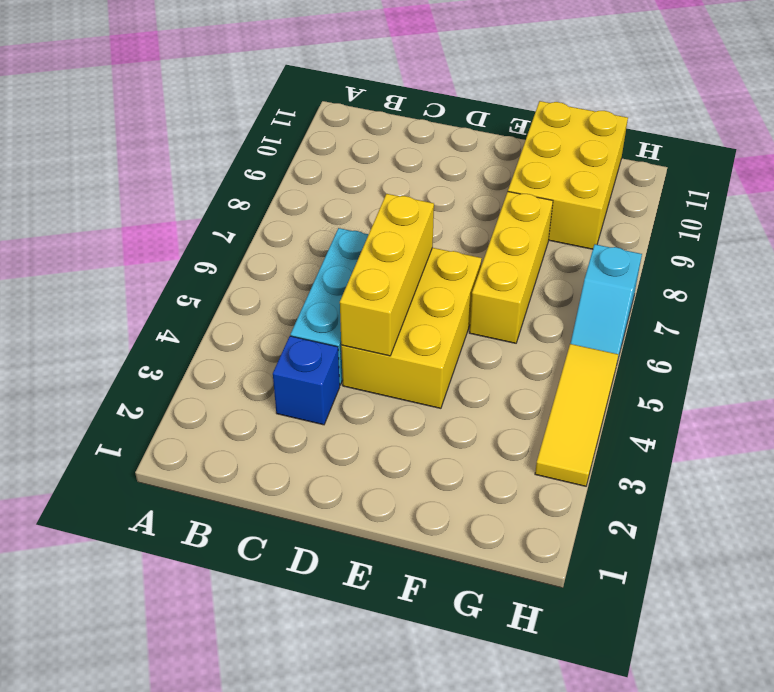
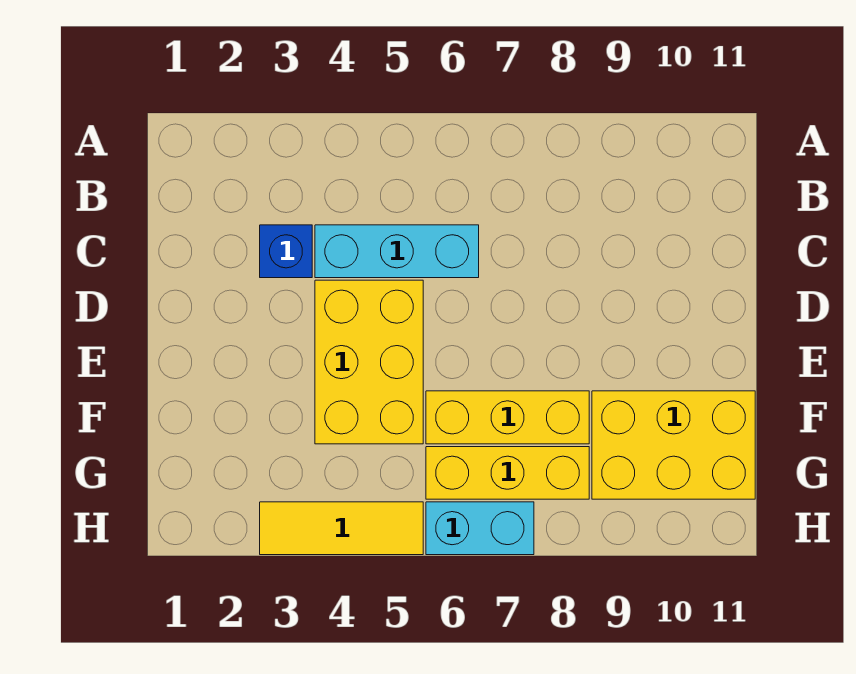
yellow brick D4:E6 level 1 -> yellow brick D4:F5 level 1
yellow brick D4:D6 level 2 -> yellow brick G6:G8 level 1
cyan slope H6:H7 level 1 top 7 -> cyan brick H6:H7 level 1

